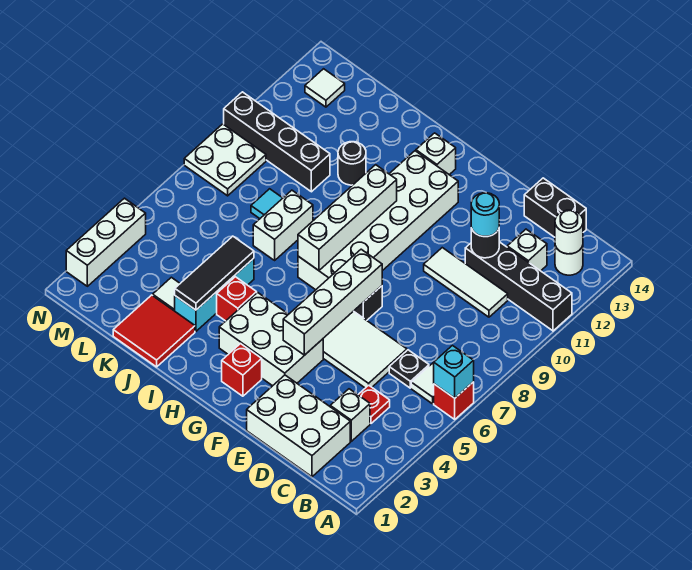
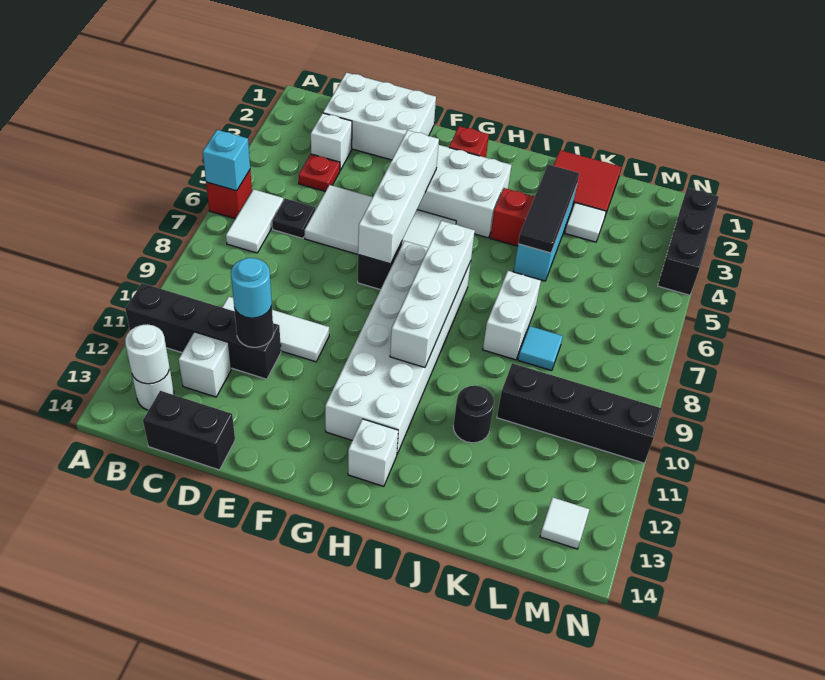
white plate M8:N9 level 1 -> none
white brick N2:N4 level 1 -> black brick N2:N4 level 1

